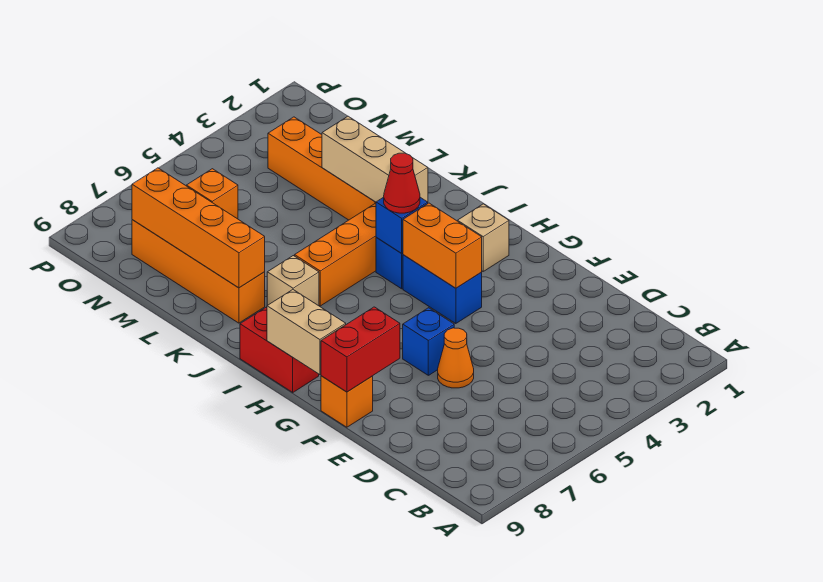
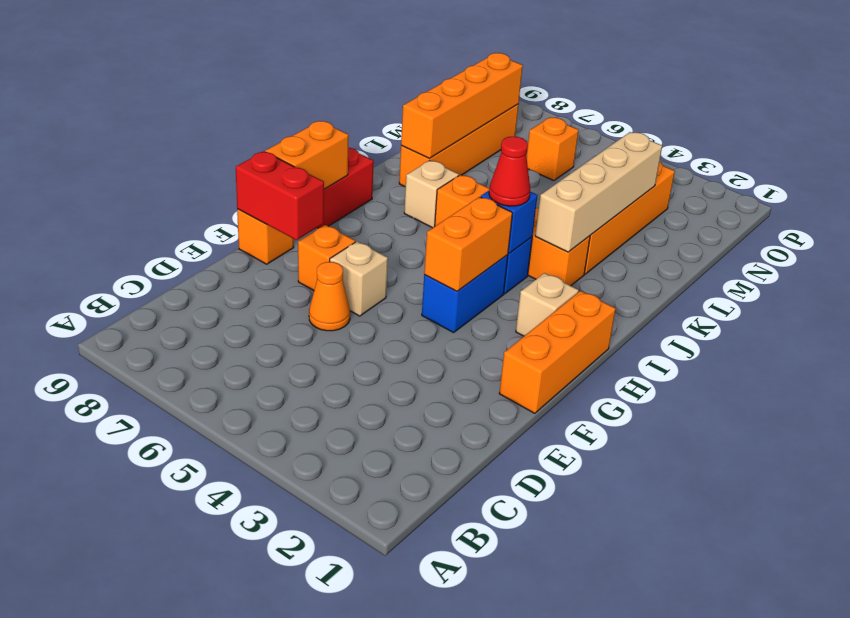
none -> orange brick F1:H1 level 1
blue brick F6 level 1 -> tan brick F6 level 1
none -> orange brick F7 level 1
tan brick G9:H9 level 2 -> orange brick G9:H9 level 2
tan brick J3:L3 level 2 -> tan brick J3:M3 level 2

